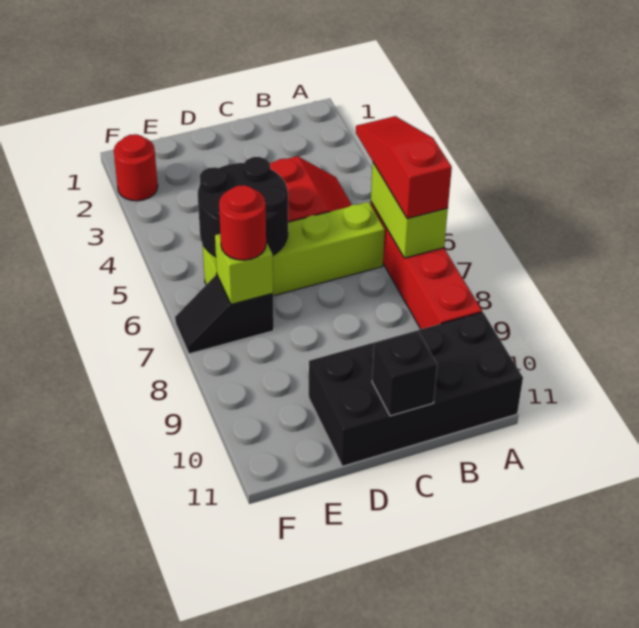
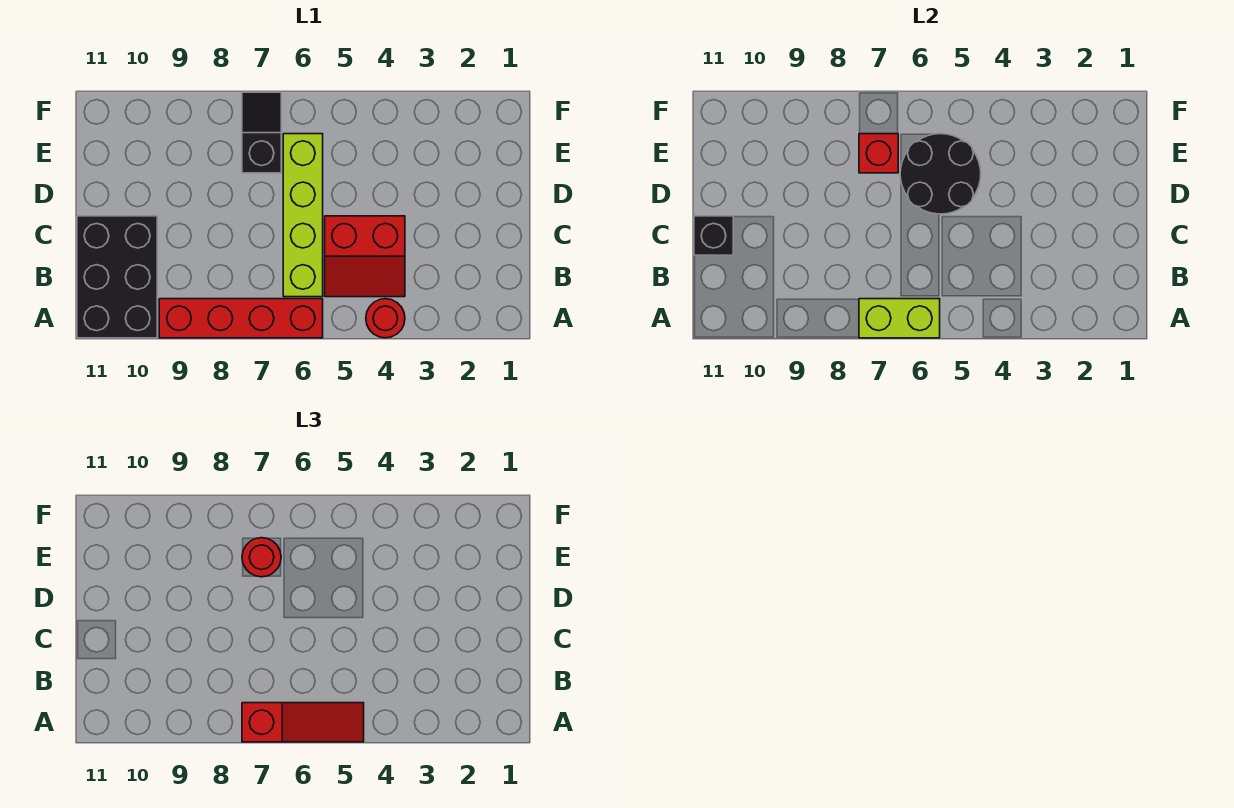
black brick A10:D11 level 1 -> black brick A10:C11 level 1
lime brick E7 level 2 -> red brick E7 level 2
red round brick F2 level 1 -> red round brick A4 level 1

